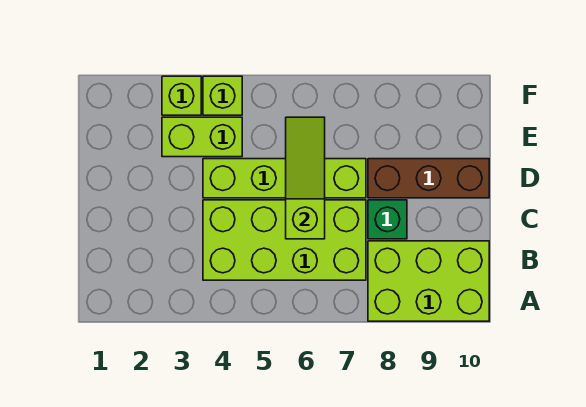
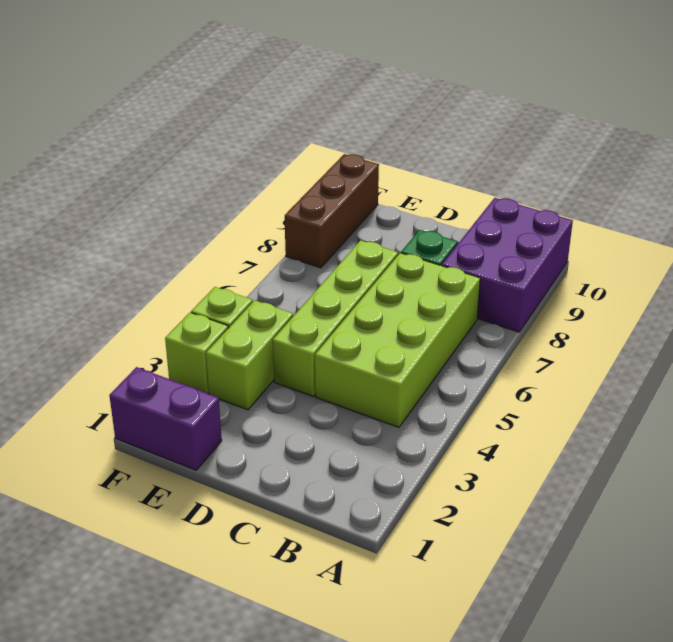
lime brick A8:B10 level 1 -> purple brick A8:B10 level 1
lime slope C6:E6 level 2 top C -> none
brown brick D8:D10 level 1 -> brown brick F8:F10 level 1
none -> purple brick E1:F1 level 1

